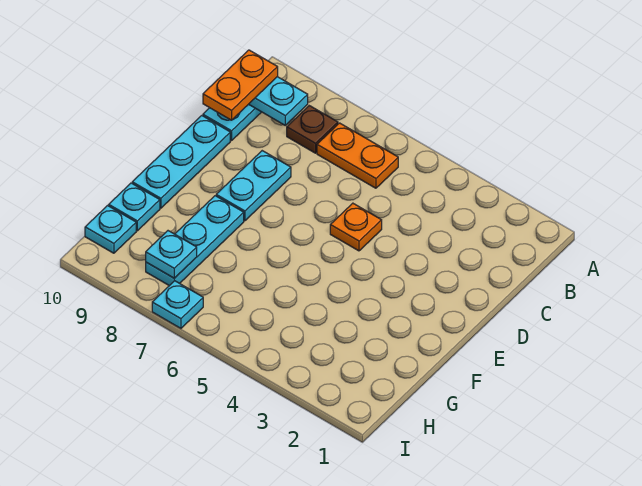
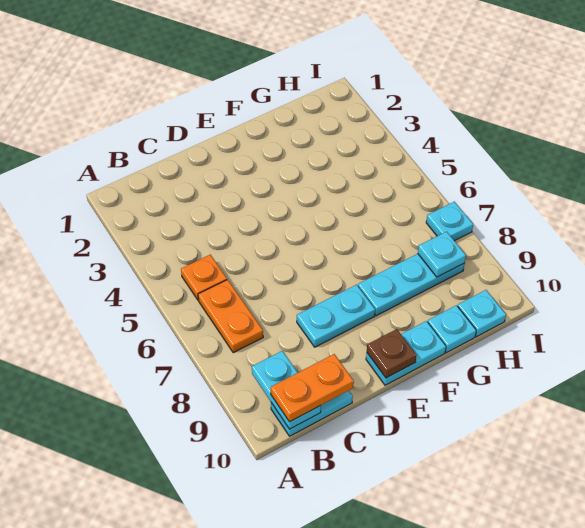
brown plate B8 level 1 -> brown plate E10 level 2
orange plate D5 level 1 -> orange plate B5 level 1
cyan plate D10:F10 level 1 -> cyan plate E10:F10 level 1

